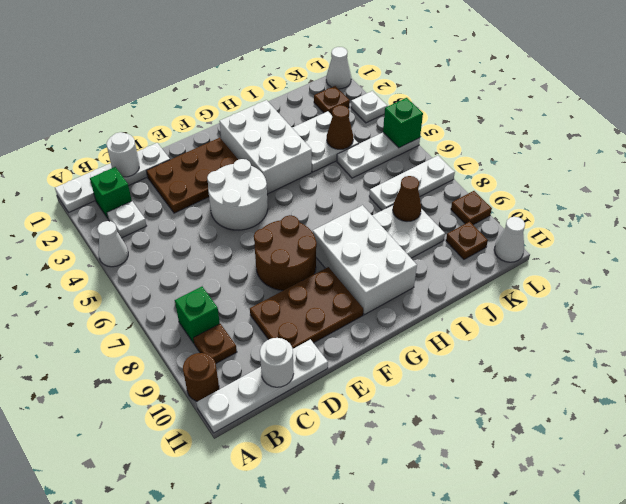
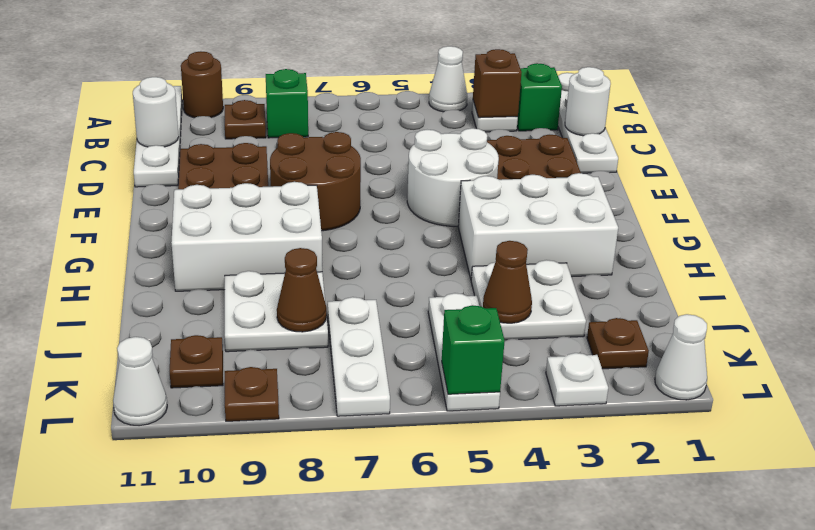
none -> brown brick B3 level 2

